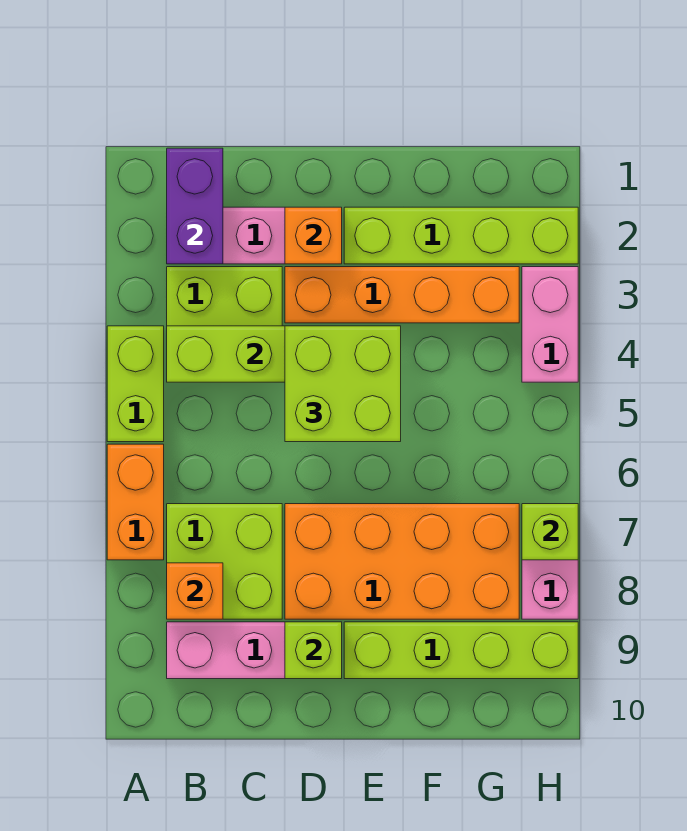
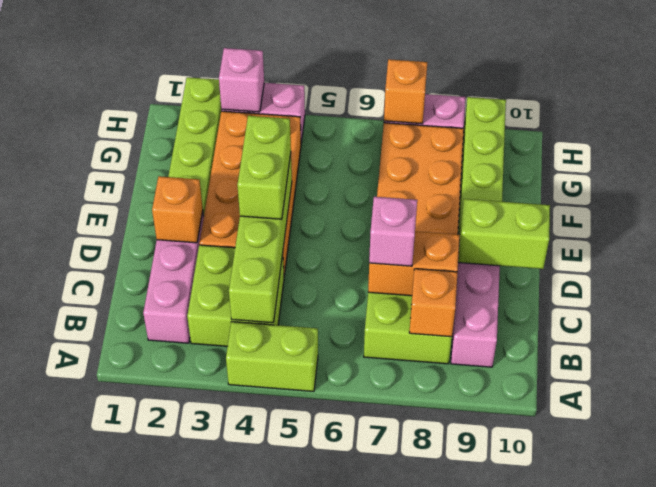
orange brick A6:A7 level 1 -> orange brick C7:C8 level 2
purple brick B1:B2 level 2 -> none
none -> pink brick C7 level 3
orange brick D3:G3 level 1 -> orange brick D3:G4 level 1
lime brick D4:E5 level 3 -> lime brick D4:E4 level 3
lime brick D9 level 2 -> lime brick D9:D10 level 2
none -> pink brick H3 level 2
lime brick H7 level 2 -> orange brick H7 level 2

